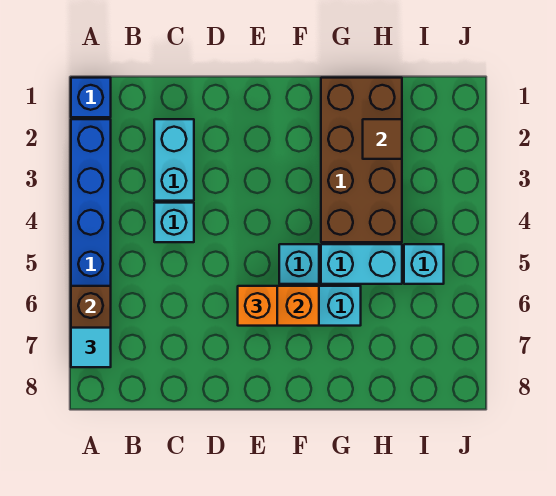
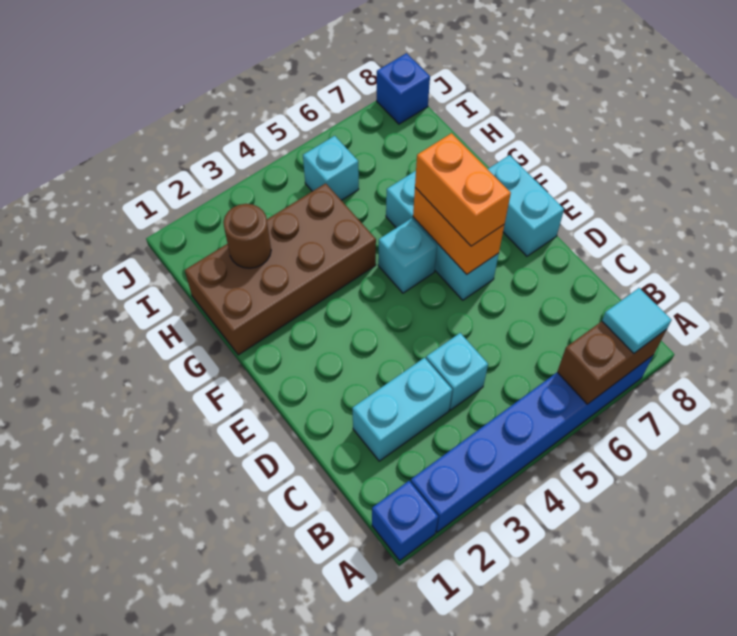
orange brick E6 level 3 -> orange brick E6:F6 level 3
cyan brick G5:H5 level 1 -> cyan brick E8:F8 level 1
brown tile H2 level 2 -> brown round brick H2 level 2
none -> blue brick J8 level 1

